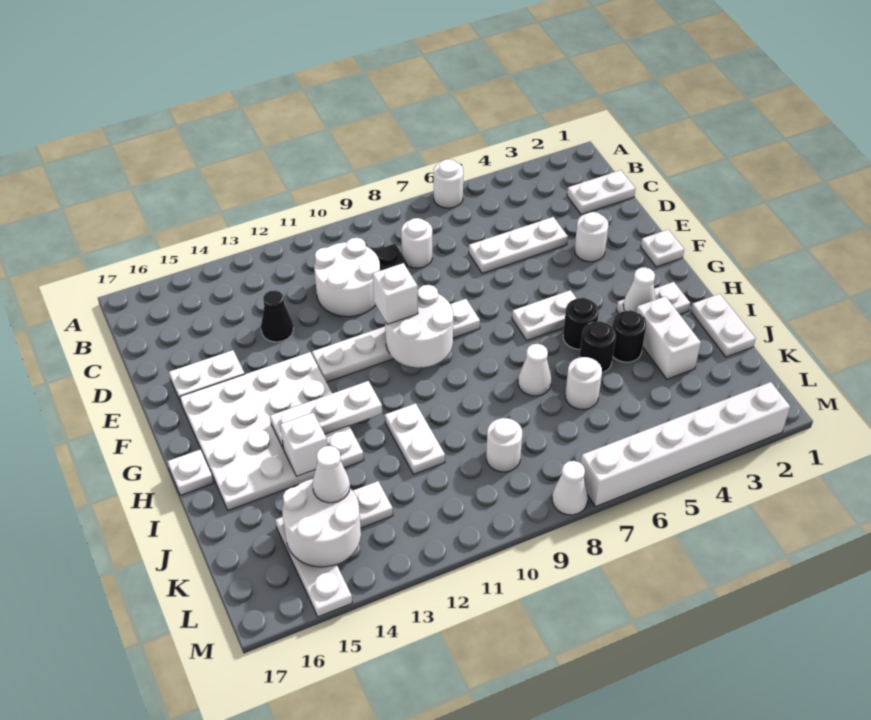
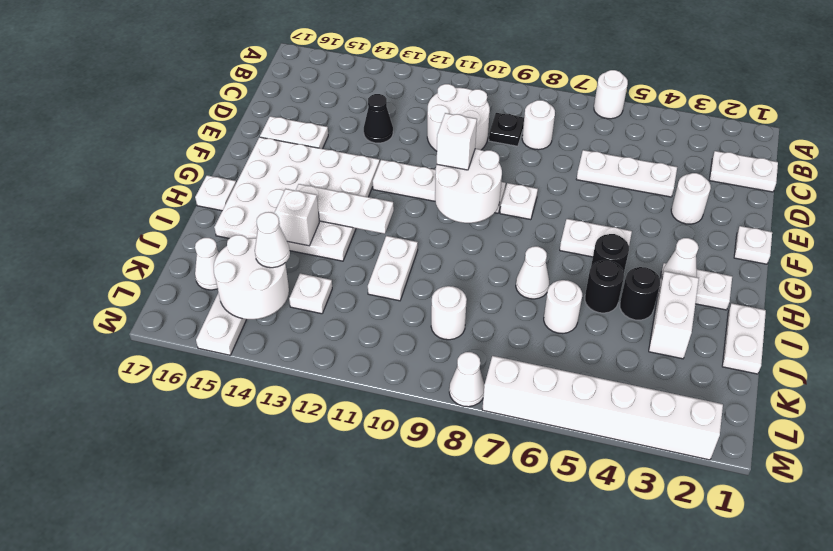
none -> white cone K16 level 1

